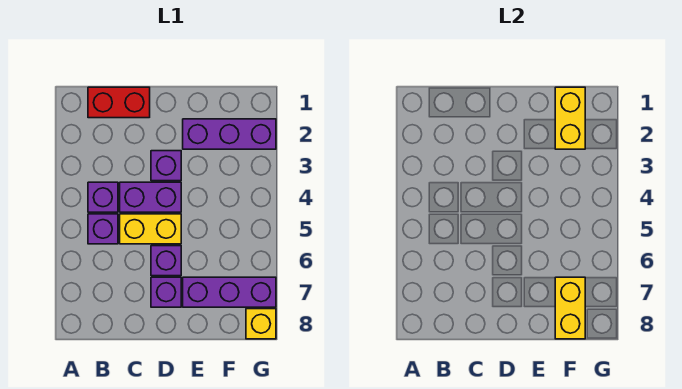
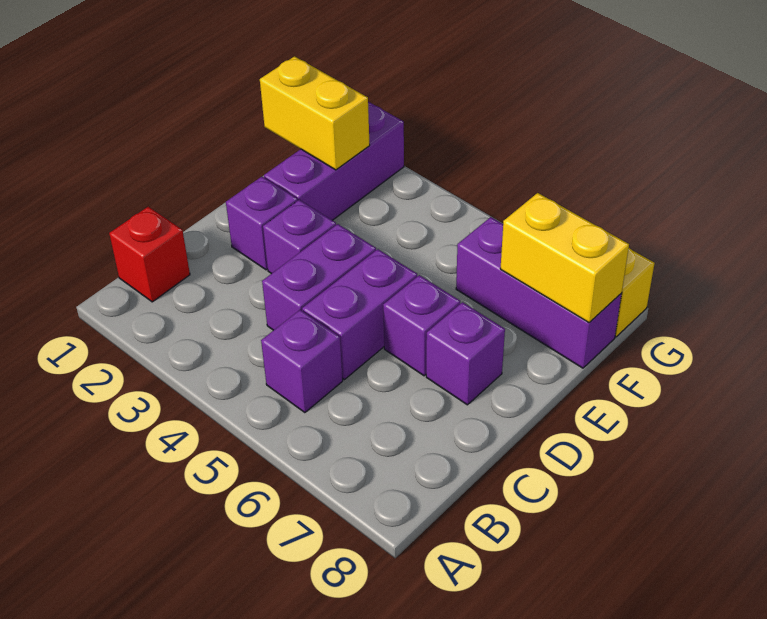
red brick B1:C1 level 1 -> red brick B1 level 1
purple brick B4 level 1 -> purple brick D2 level 1
yellow brick C5:D5 level 1 -> purple brick C5:D5 level 1
purple brick E7:G7 level 1 -> purple brick F6:F8 level 1

